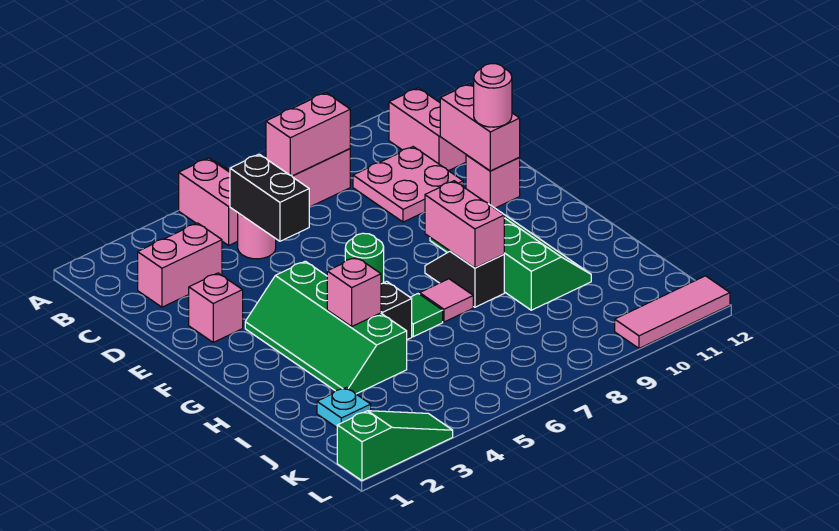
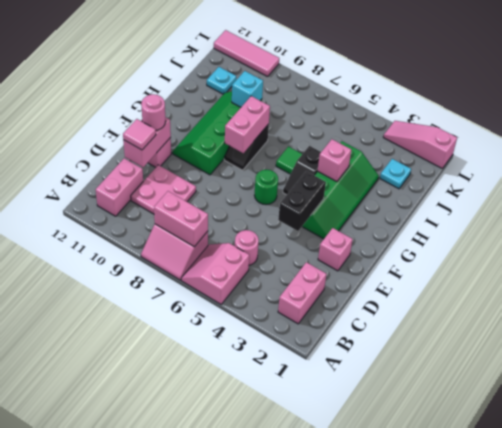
pink brick C2:C3 level 1 -> pink brick B2:C2 level 1
black brick C5:D5 level 2 -> black brick E4:F4 level 2
pink tile H7 level 1 -> pink tile D11 level 3
none -> cyan brick I9 level 2
none -> cyan plate J11 level 1
green slope L1:L3 level 1 top 1 -> pink slope L1:L3 level 1 top 1

